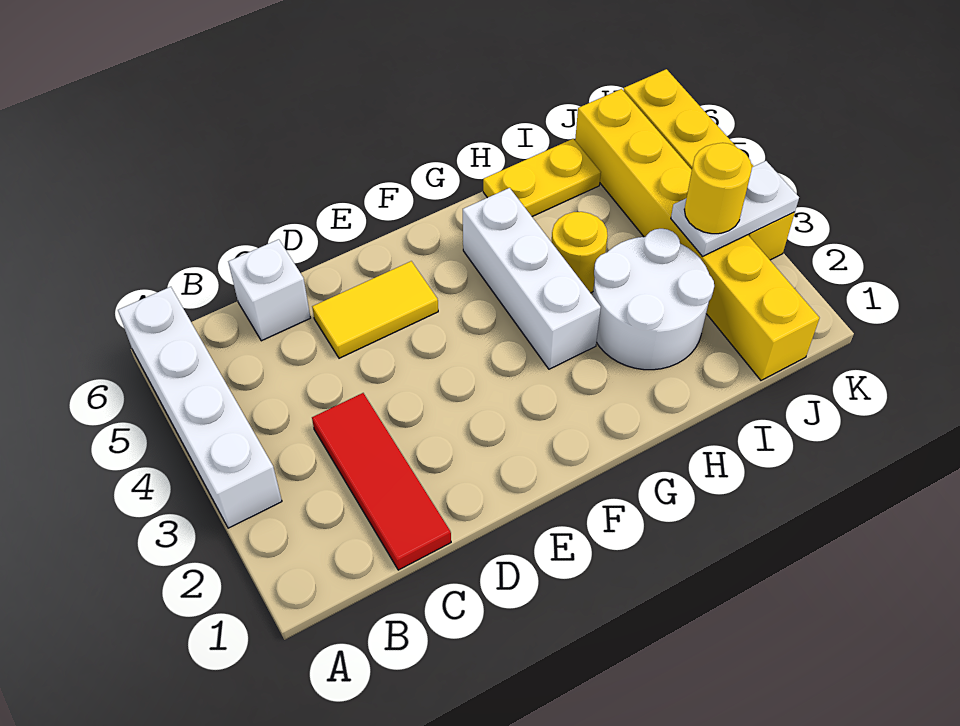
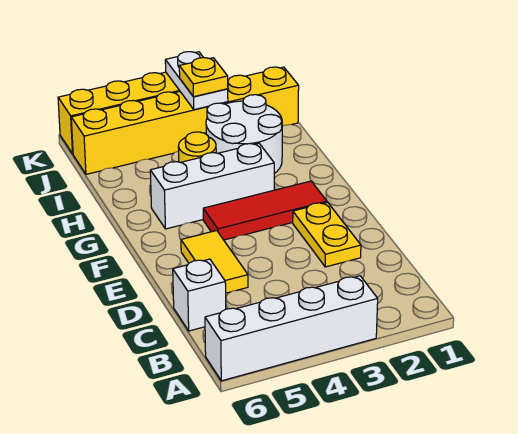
red tile C1:C3 level 1 -> red tile F2:F4 level 1
yellow plate H6:I6 level 1 -> yellow plate D2:E2 level 1
yellow round brick J3 level 3 -> yellow plate J3 level 3

